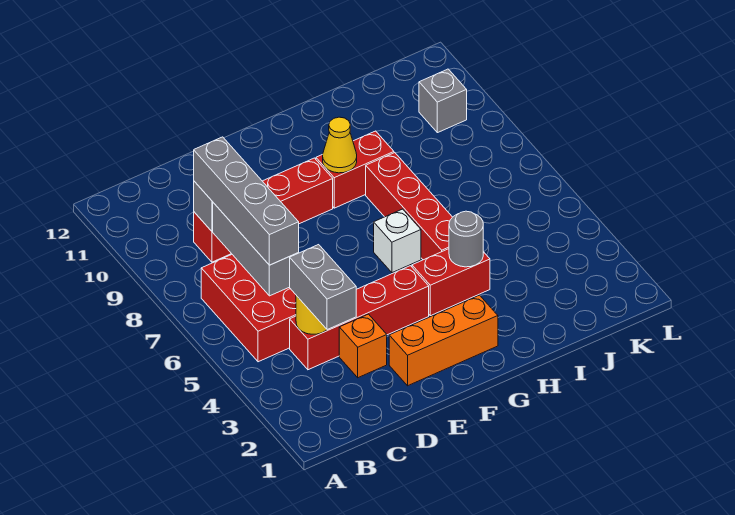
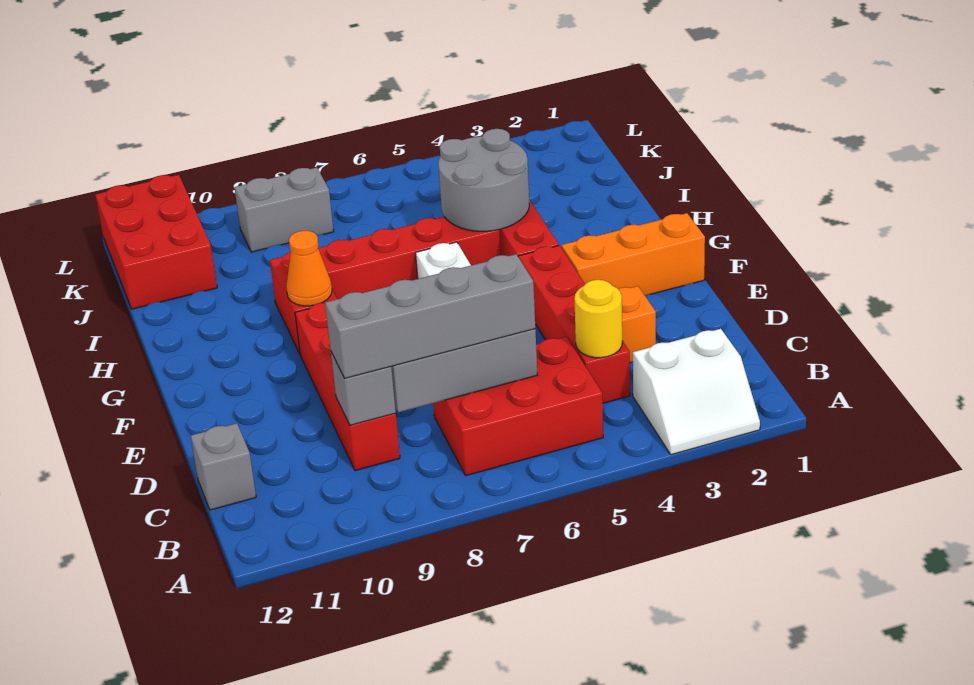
none -> white slope A2:B3 level 1 top B
grey brick C3:C4 level 3 -> grey brick K8:K9 level 1
orange brick E2:G2 level 1 -> orange brick F1:F3 level 1
yellow cone G9 level 2 -> orange cone G9 level 2
grey round brick H4 level 2 -> grey round brick H4:I5 level 2
none -> red brick J11:L12 level 1
grey brick K10 level 1 -> grey brick C12 level 1

